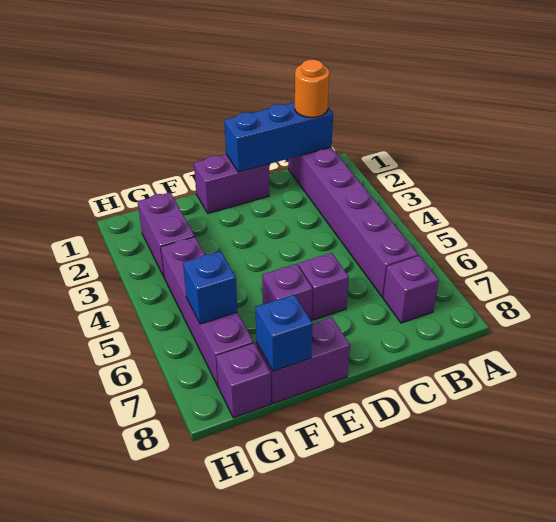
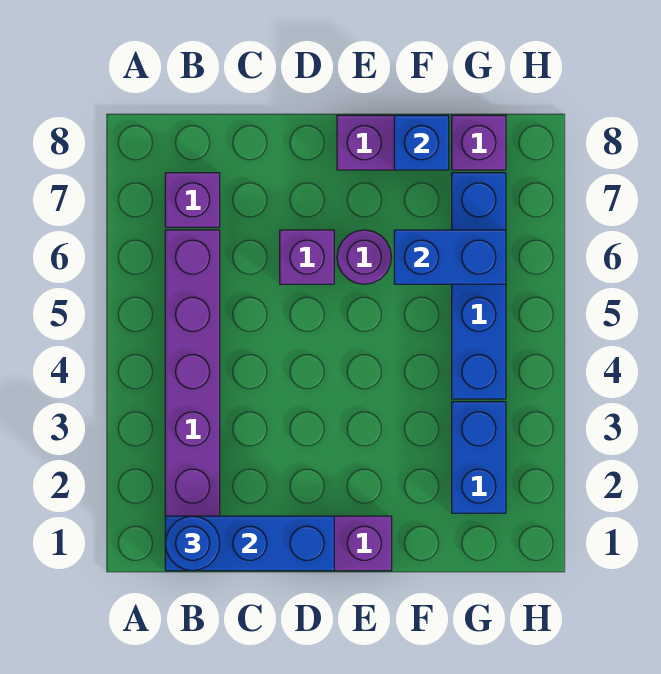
orange round brick B1 level 3 -> blue round brick B1 level 3
purple brick E6 level 1 -> purple round brick E6 level 1
purple brick G2:G3 level 1 -> blue brick G2:G3 level 1
purple brick G4:G7 level 1 -> blue brick G4:G7 level 1
blue brick G6 level 2 -> blue brick F6:G6 level 2

